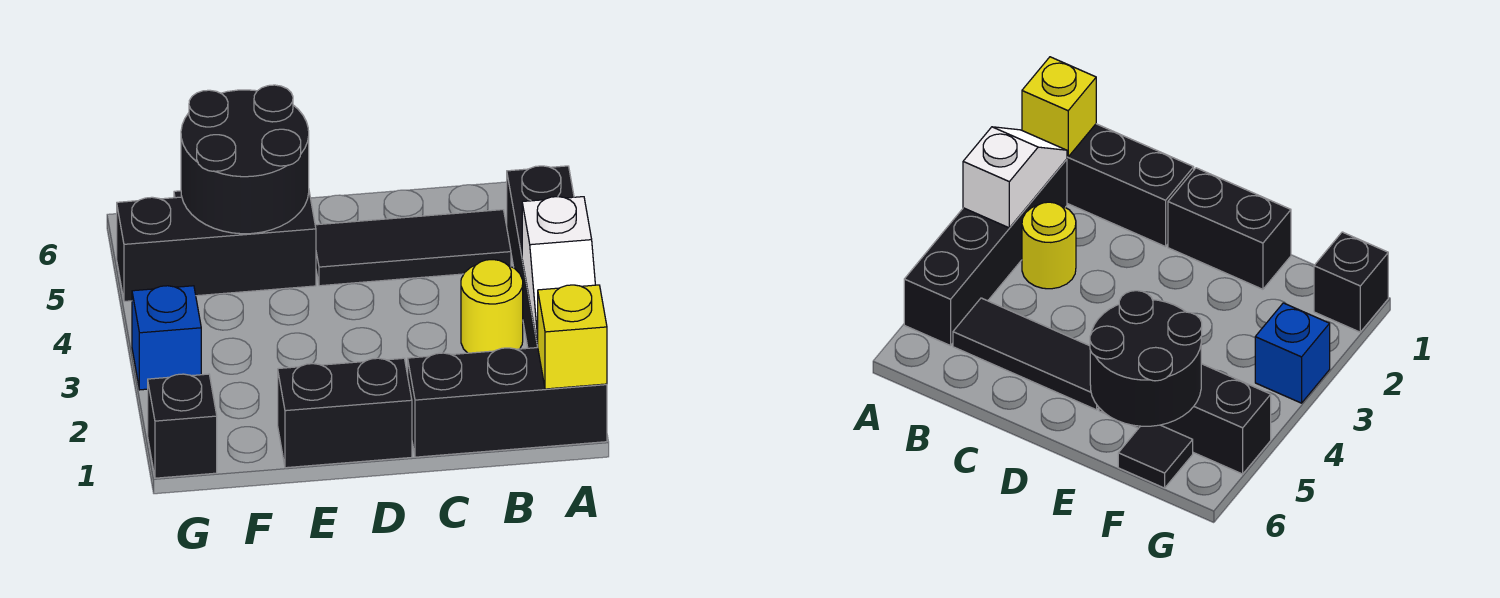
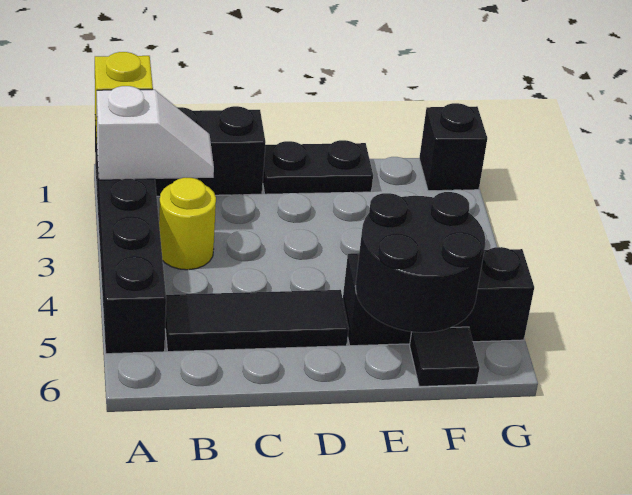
white slope A2:A3 level 2 top 3 -> white slope A2:B2 level 2 top A
black brick D1:E1 level 1 -> black plate D1:E1 level 1
blue brick G3 level 1 -> none

